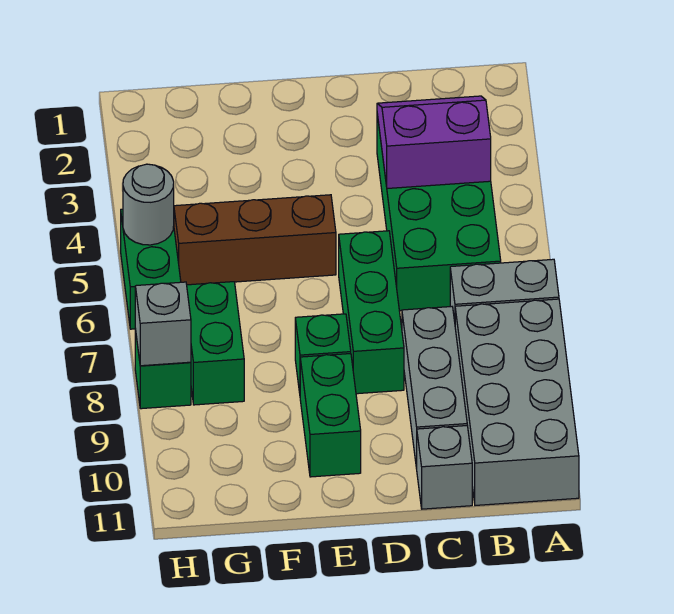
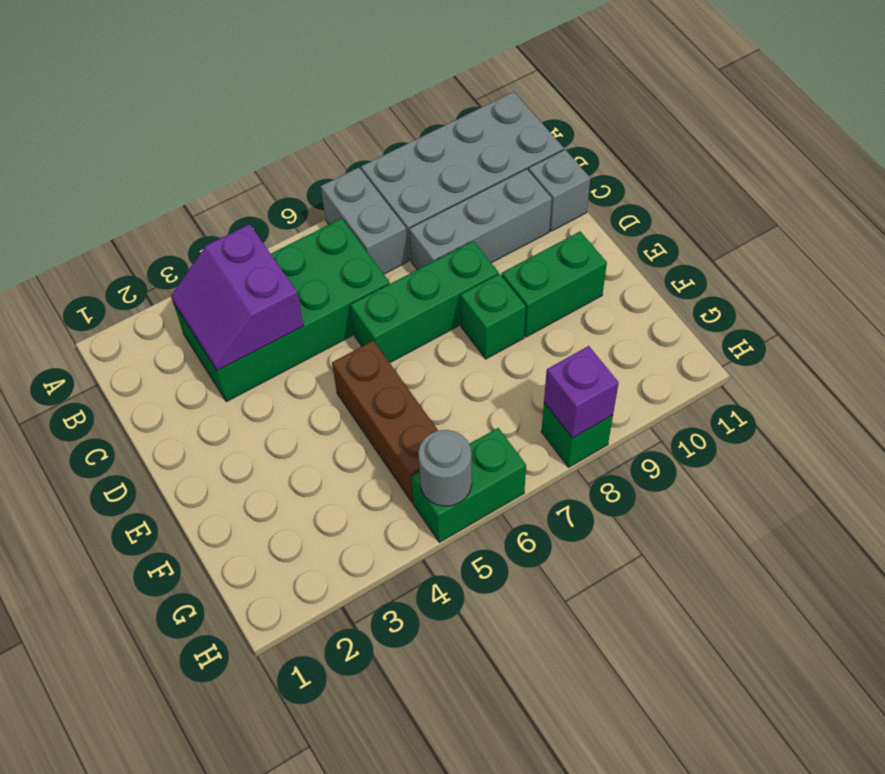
green brick G7:G8 level 1 -> none
grey brick H8 level 2 -> purple brick H8 level 2

